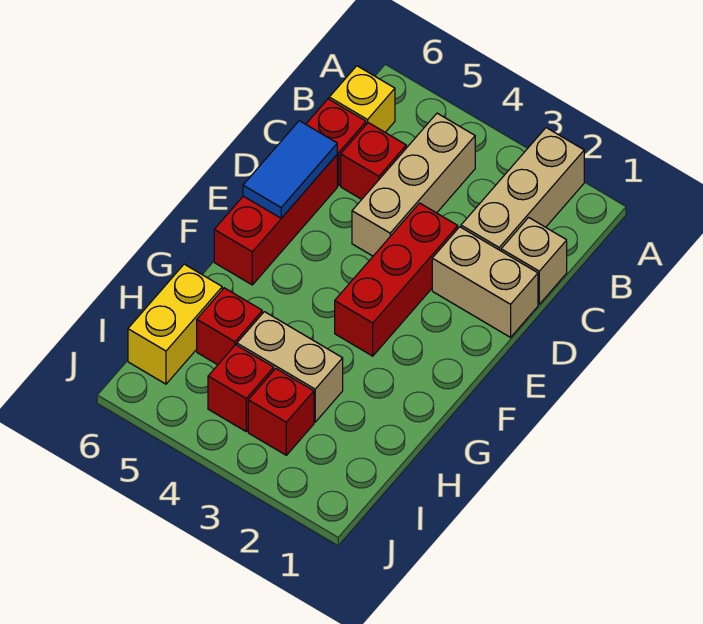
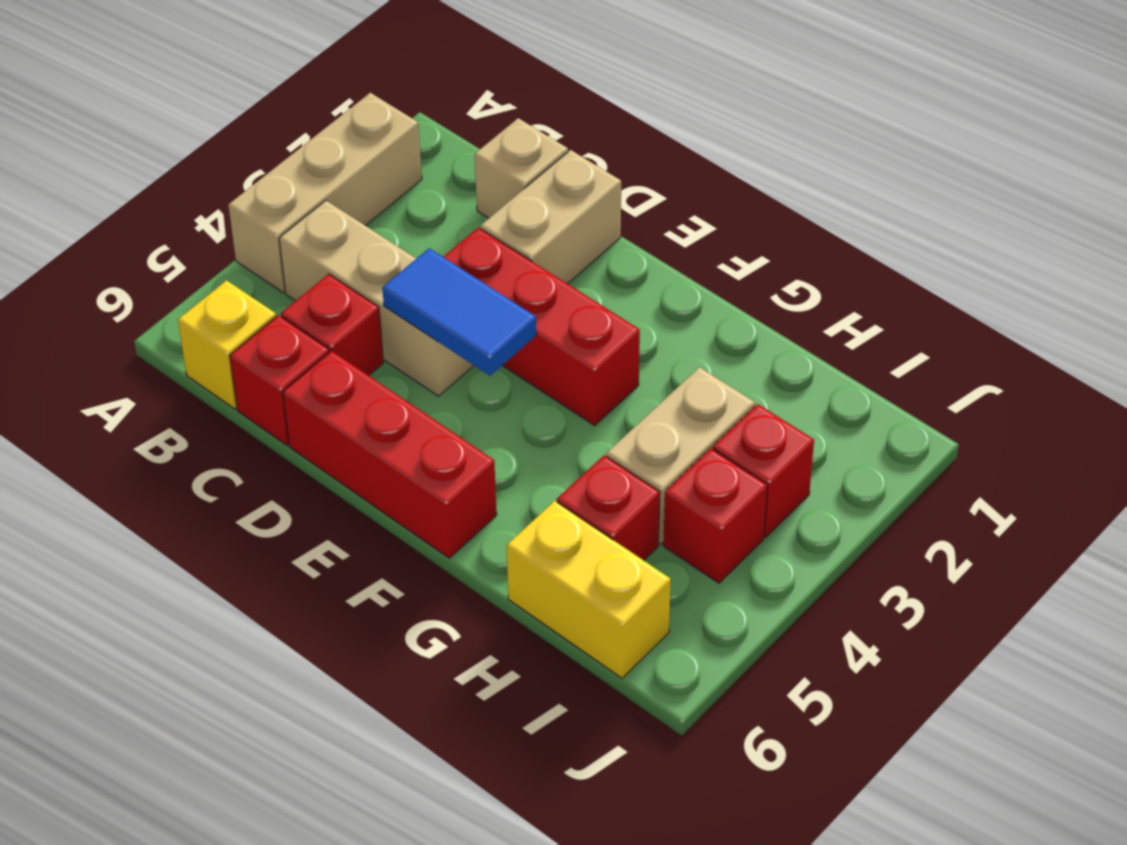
tan brick A2:C2 level 1 -> tan brick A2:A4 level 1
blue tile D6:E6 level 2 -> blue tile D4:E4 level 2

